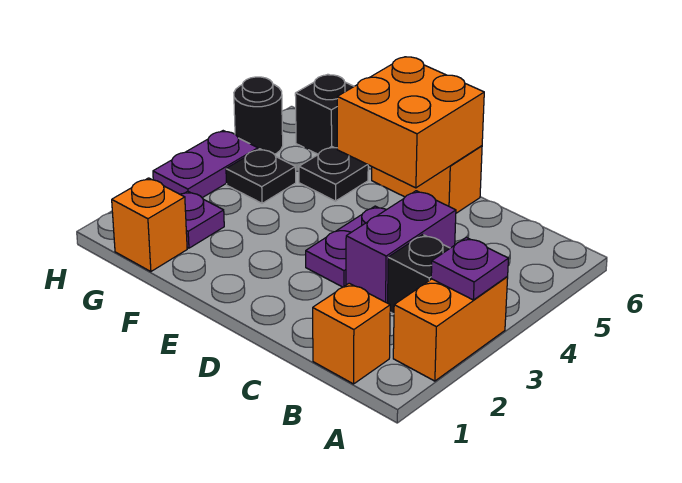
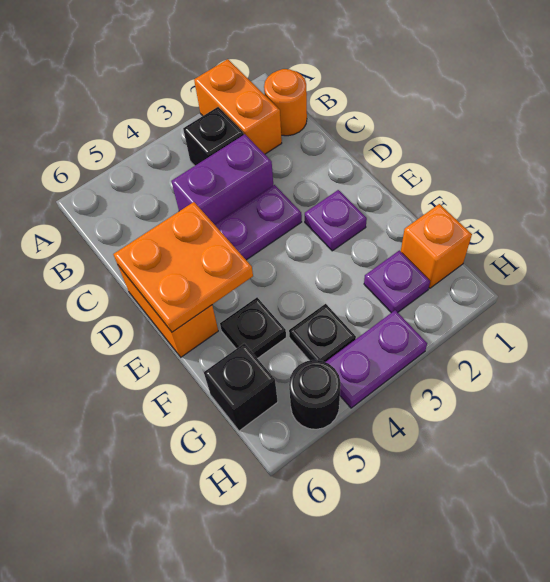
orange brick A2:A3 level 1 -> orange brick A2:B2 level 1
purple plate A3 level 2 -> purple plate E2 level 1
orange brick B1 level 1 -> orange round brick B1 level 1
orange brick D5:E6 level 2 -> orange plate D5:E6 level 2

